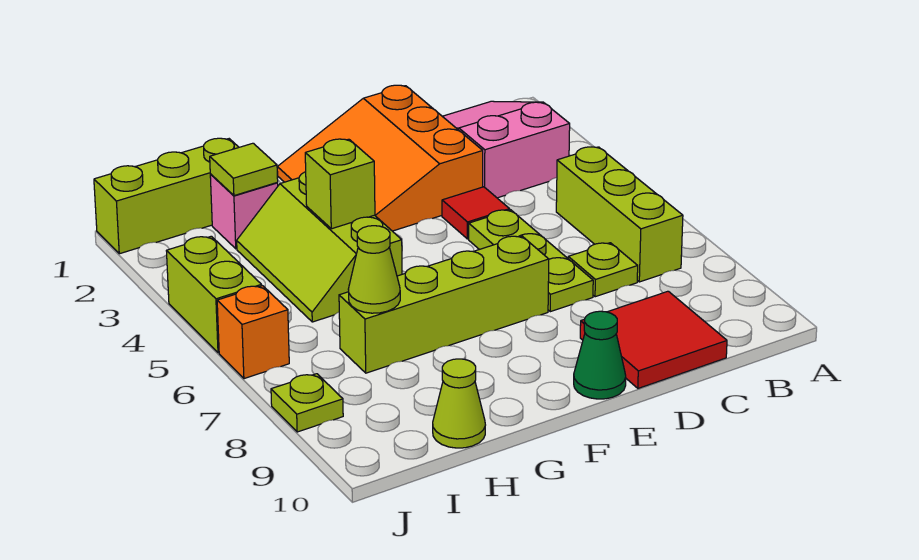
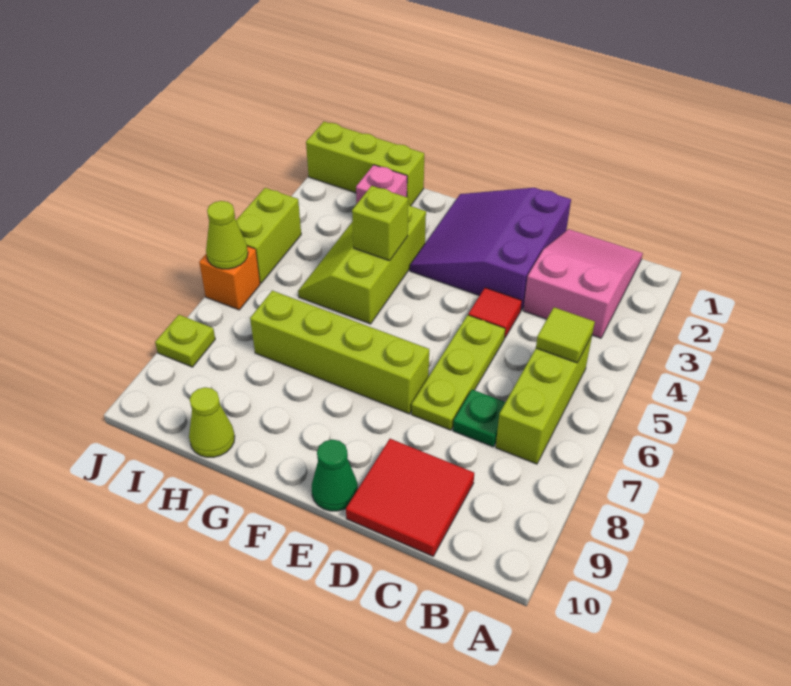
lime plate C7 level 1 -> green plate C7 level 1
orange slope D1:F3 level 1 top D -> purple slope D1:F3 level 1 top D
lime tile H2 level 2 -> lime tile B5 level 2
lime cone H7 level 2 -> lime cone J6 level 2

